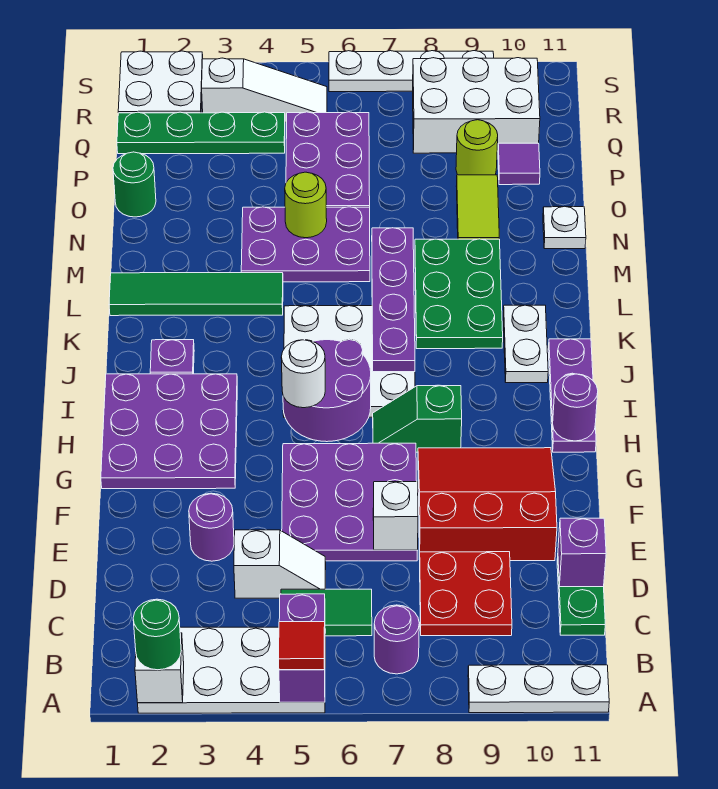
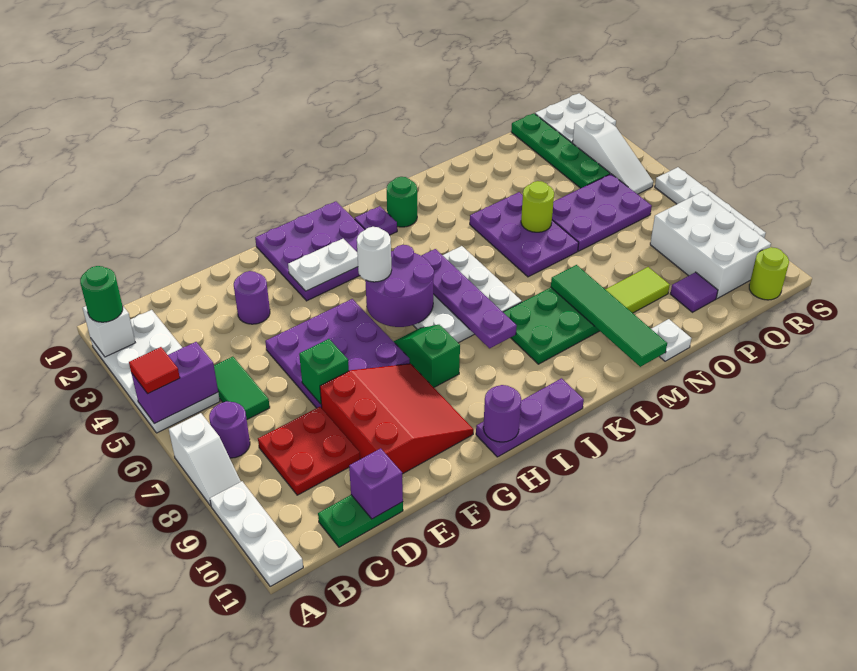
white slope D4:D5 level 1 top 4 -> white slope A7:A8 level 1 top 7
white brick E7 level 2 -> green brick E7 level 2
purple plate J7:M7 level 2 -> purple plate J5:J8 level 2
white plate J10:K10 level 1 -> white plate G3:H3 level 2
green tile L1:L4 level 1 -> green tile M8:M11 level 2
green round brick O1 level 1 -> green round brick K2 level 1
lime round brick P9 level 1 -> lime round brick R11 level 1

